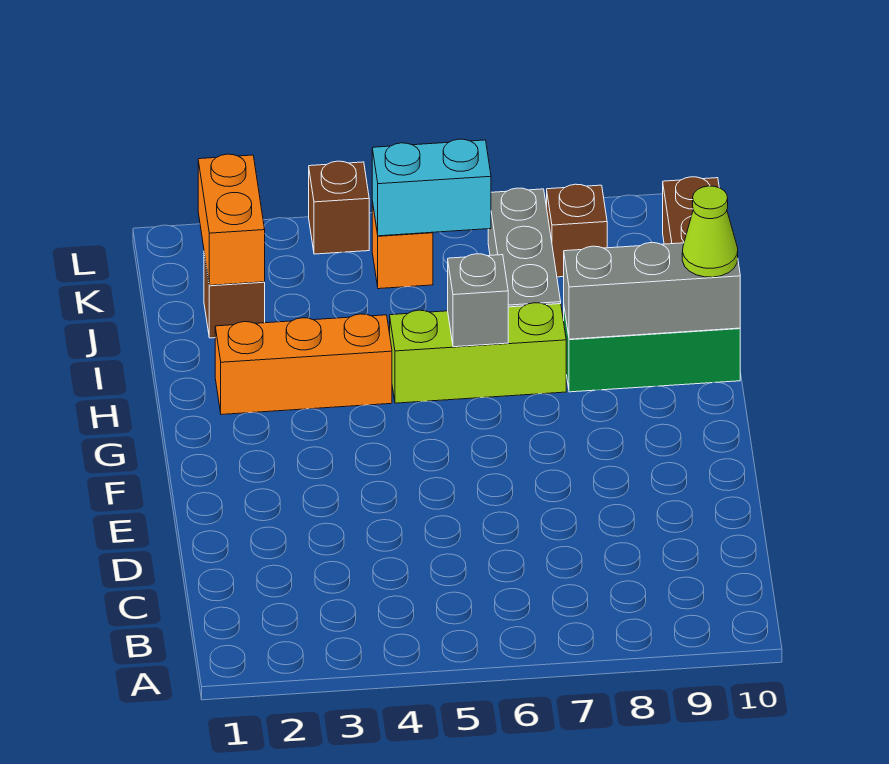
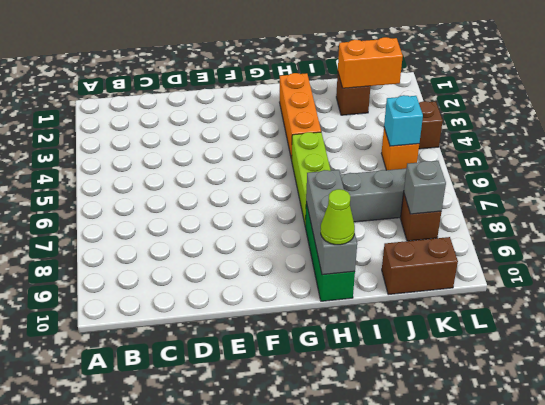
grey brick H6 level 2 -> grey brick K8 level 2
cyan brick K5:K6 level 2 -> cyan brick K5 level 2

